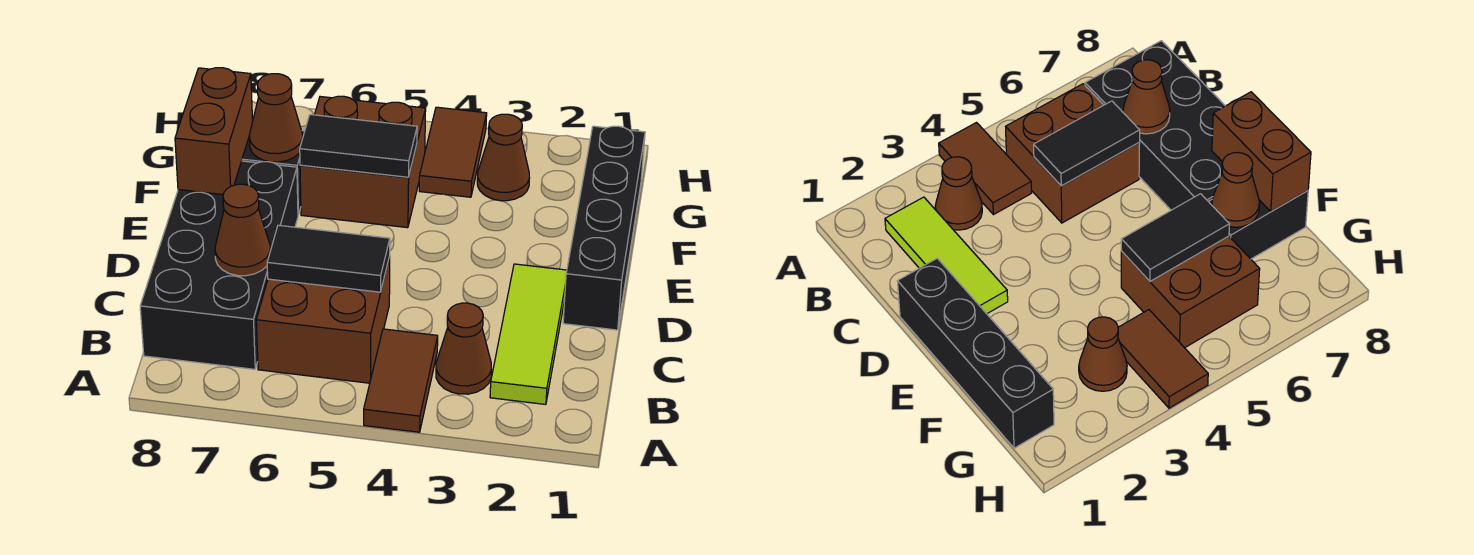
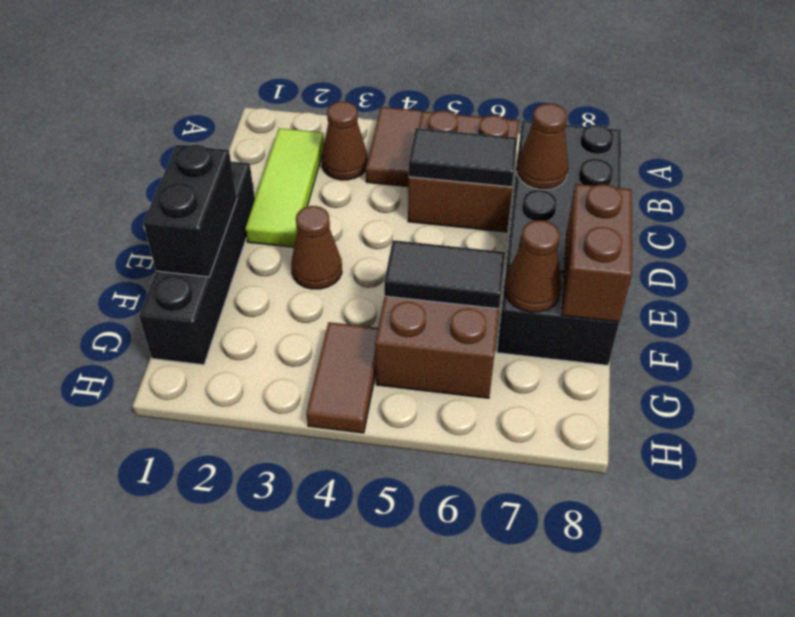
none -> black brick E1:F1 level 2
brown cone G3 level 1 -> brown cone E3 level 1

